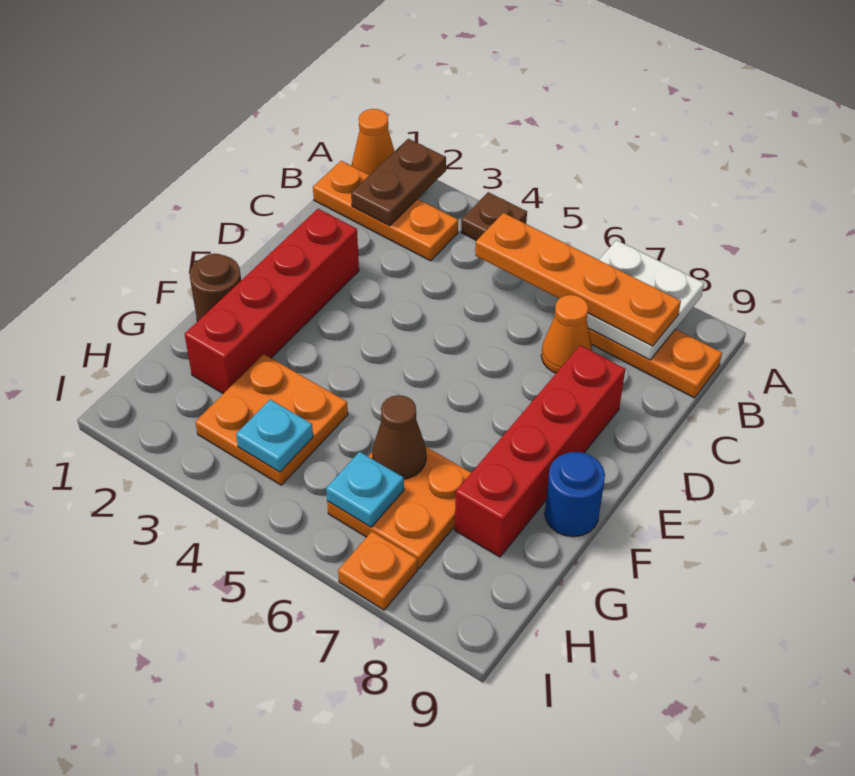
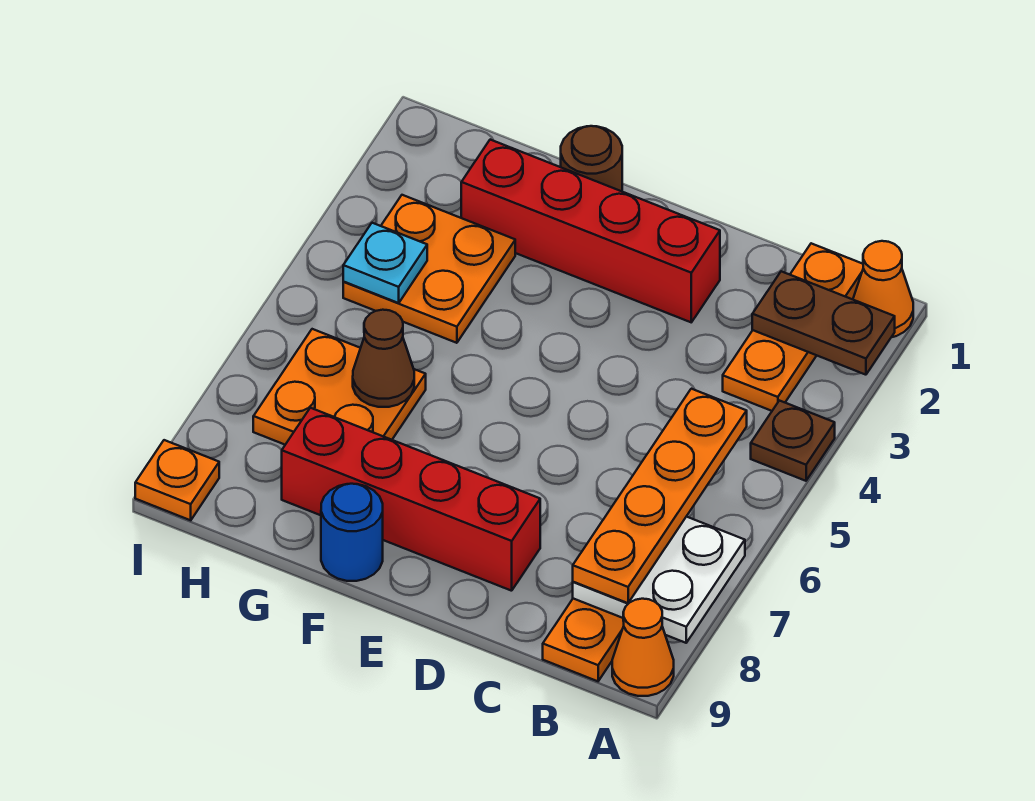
orange cone C7 level 1 -> orange cone A9 level 1
cyan plate H6 level 2 -> none
orange plate I7 level 1 -> orange plate I9 level 1

